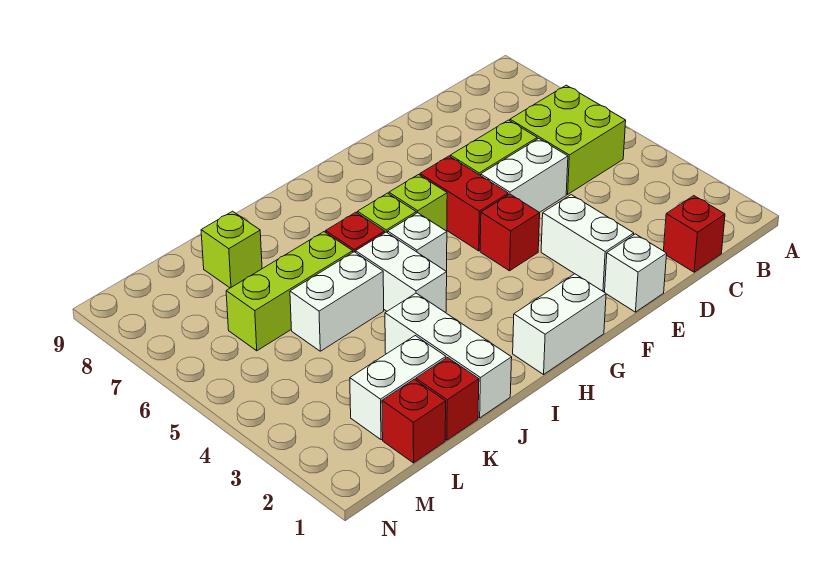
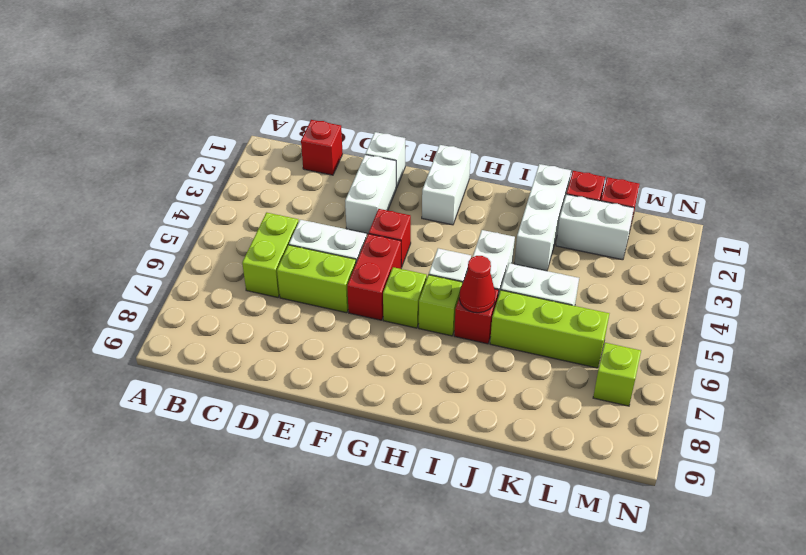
lime brick B5:C6 level 1 -> lime brick C5:C6 level 1
white brick G1:H1 level 1 -> white brick G1:G2 level 1
none -> red cone I6 level 2
lime brick K8 level 1 -> lime brick M7 level 1

